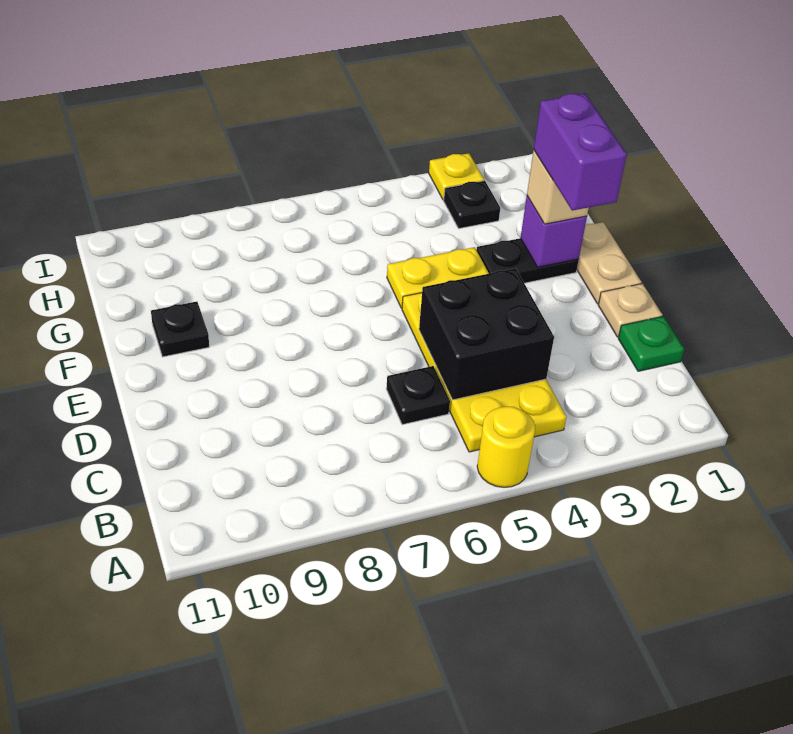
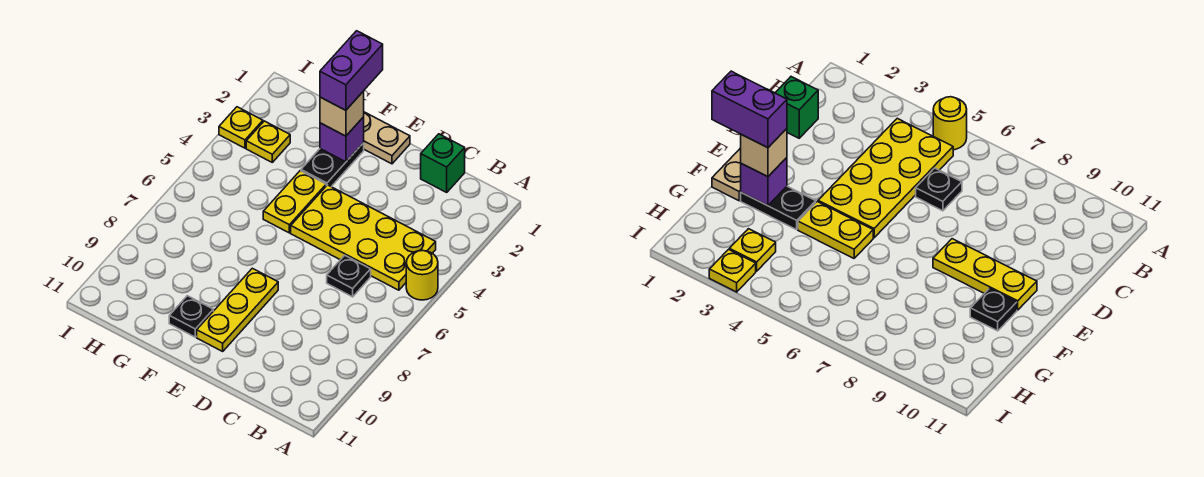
green plate C1 level 1 -> green brick C1 level 1
black brick C4:D5 level 2 -> none
tan plate D1 level 1 -> none
purple brick E2:F2 level 4 -> purple brick F1:F2 level 4
none -> yellow plate E8:E10 level 1
black plate H3 level 1 -> yellow plate H3 level 1

